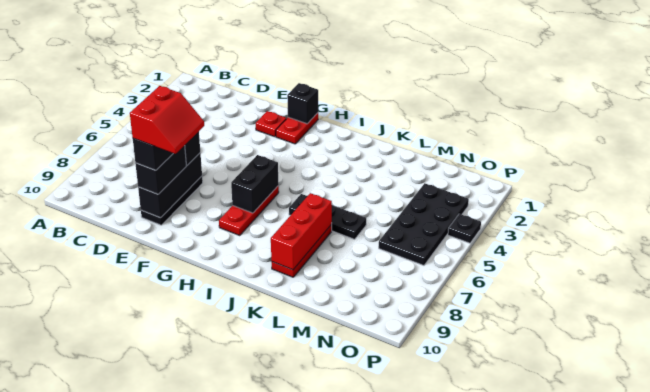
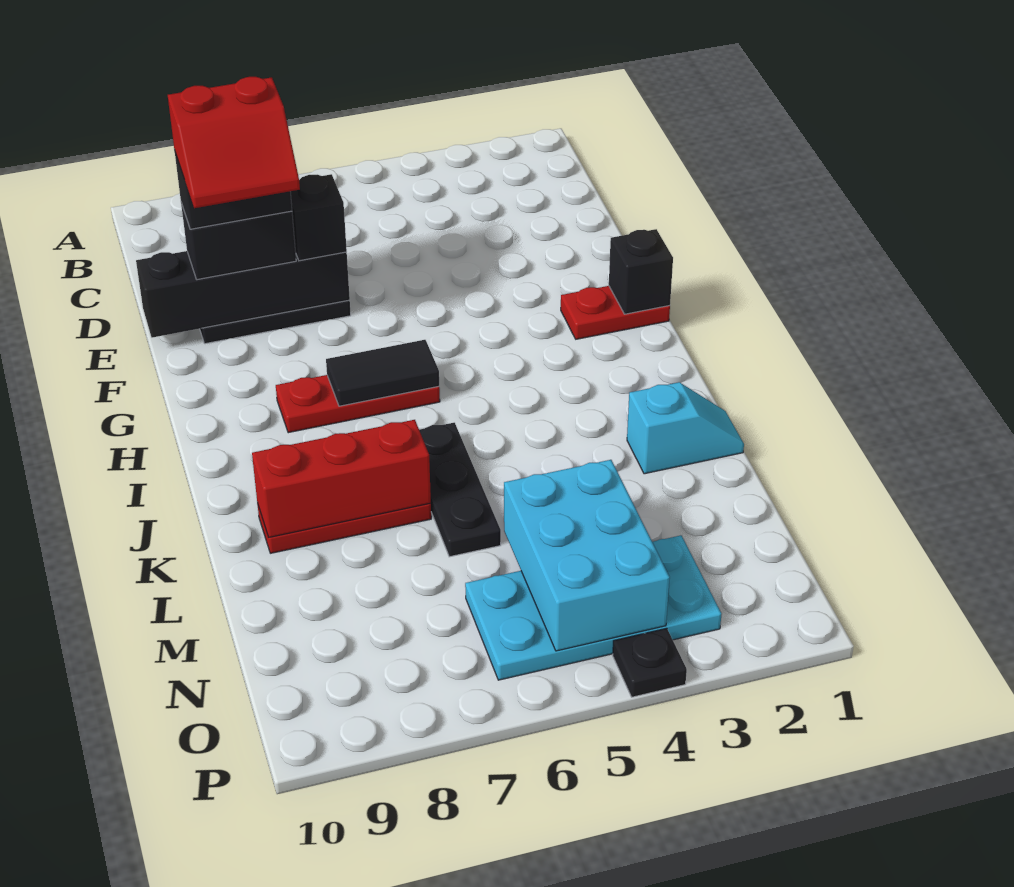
black brick E7:E9 level 2 -> black brick E7:E10 level 2
red plate F2 level 1 -> none
black brick H6:H7 level 2 -> black tile H6:H7 level 2
none -> cyan slope K1:K2 level 1 top 2
none -> cyan brick M4:O5 level 2
black plate N3:O6 level 1 -> cyan plate N3:O6 level 1

